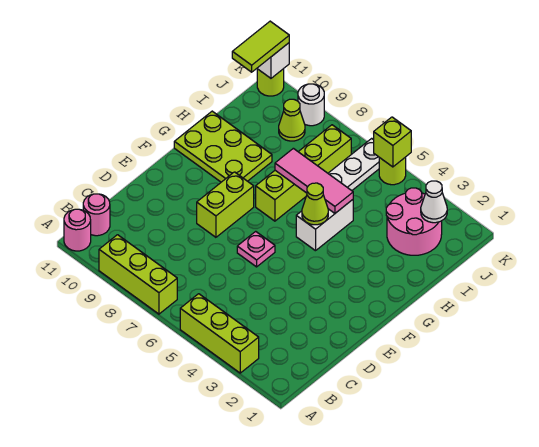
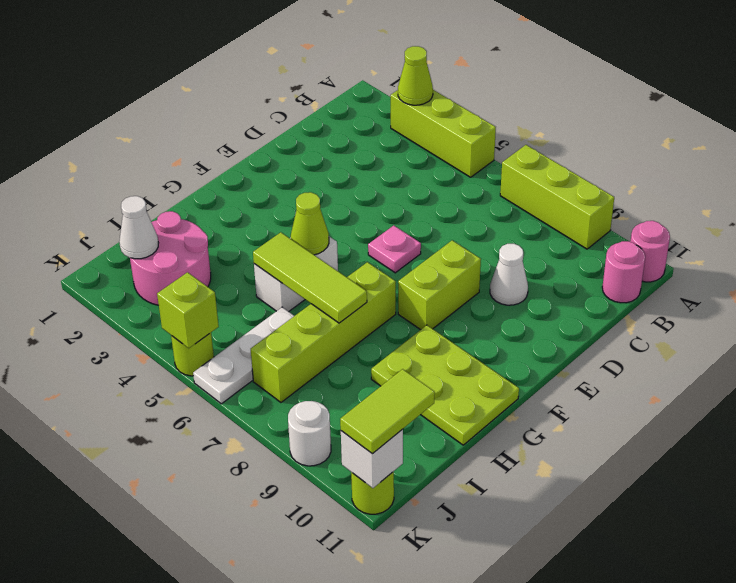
none -> white cone D9 level 1
pink tile H5:H7 level 2 -> lime tile H5:H7 level 2
lime cone J9 level 1 -> lime cone A3 level 2

